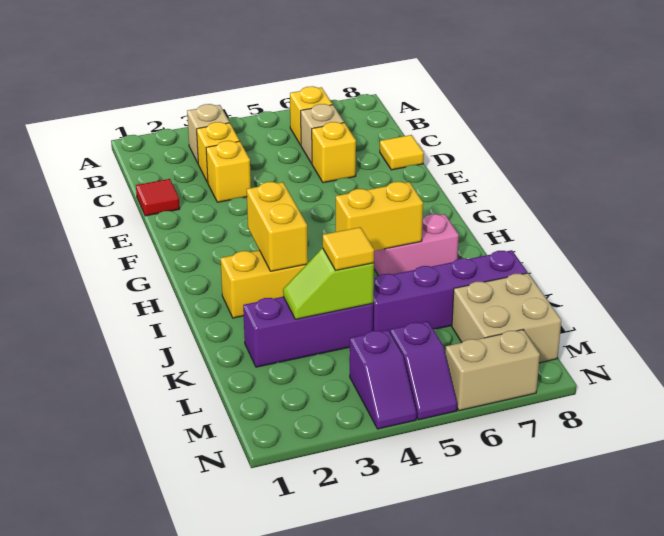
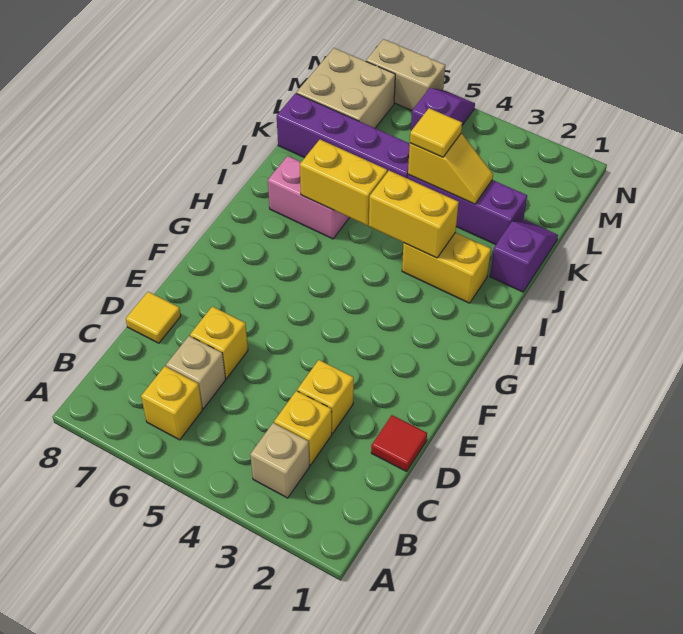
yellow brick H3:I3 level 2 -> yellow brick I3:I4 level 2
lime slope K3:K4 level 2 top 4 -> yellow slope K3:K4 level 2 top 4
purple slope M4:N4 level 1 top M -> purple slope J1:K1 level 1 top J

